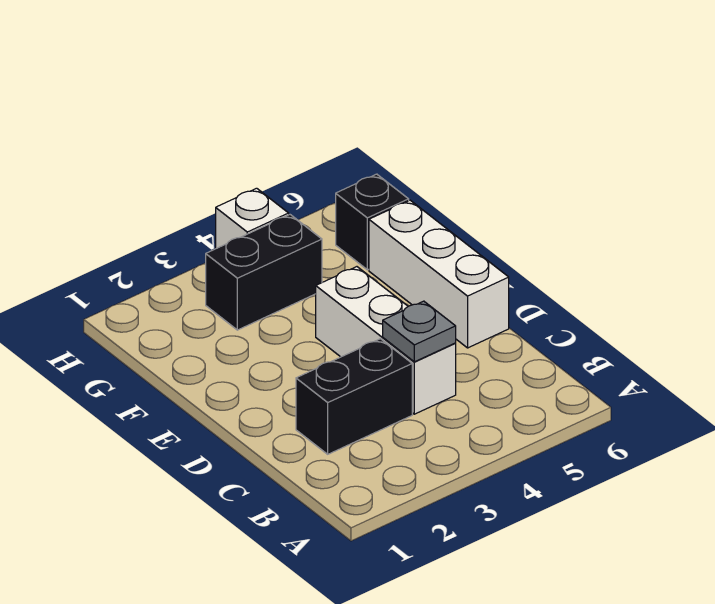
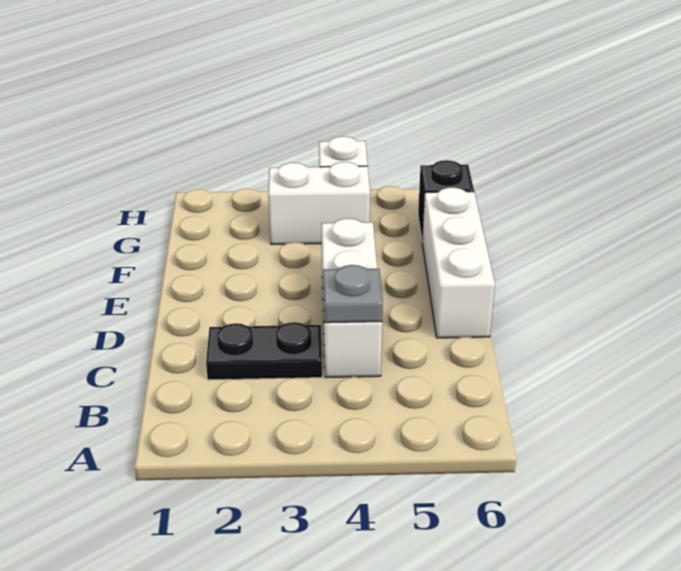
black brick C2:C3 level 1 -> black plate C2:C3 level 1
black brick G3:G4 level 1 -> white brick G3:G4 level 1

